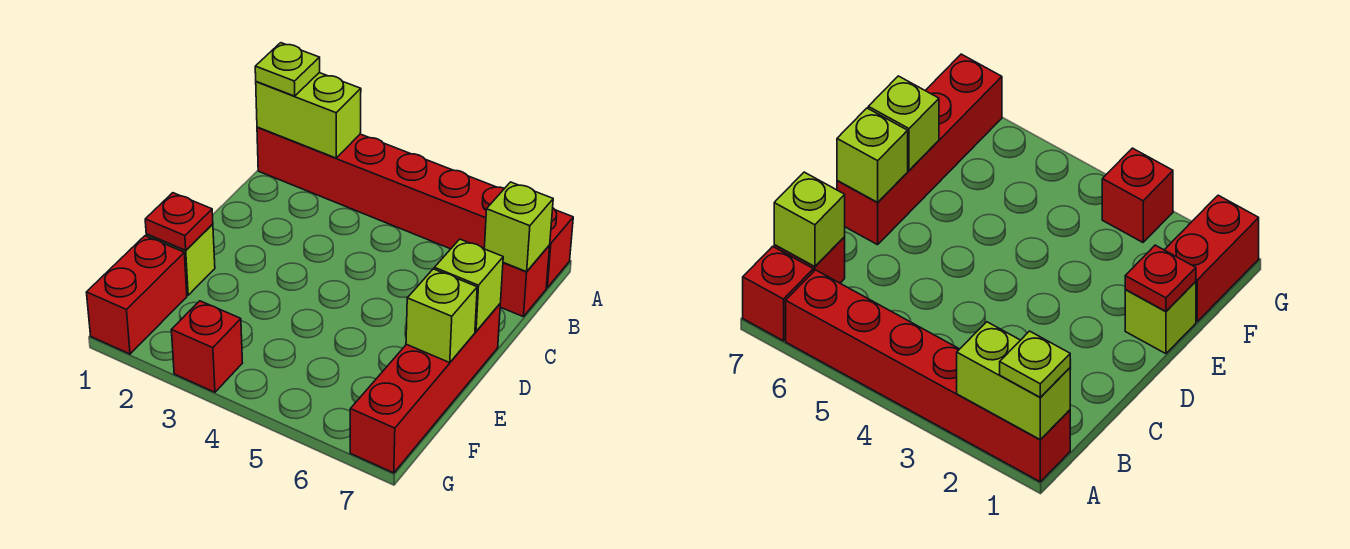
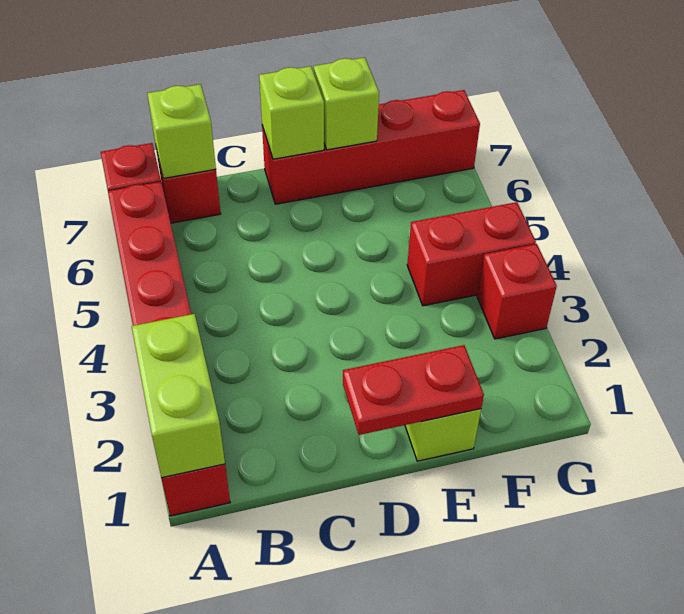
lime plate A1 level 3 -> none
red plate E1 level 2 -> red plate D1:E1 level 2
red brick F1:G1 level 1 -> red brick F4:G4 level 1

